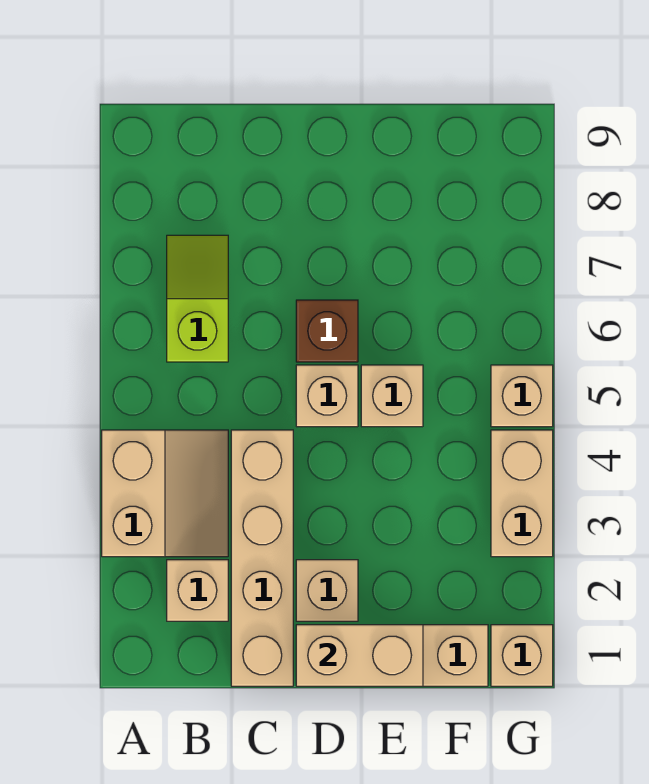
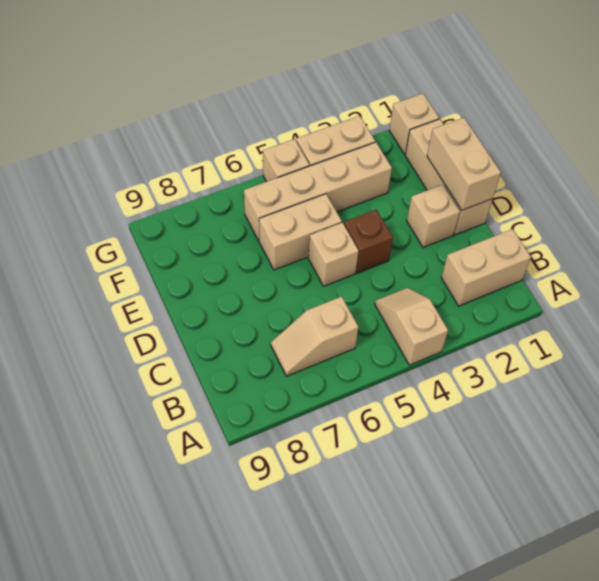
tan slope A3:B4 level 1 top A -> tan slope A4:B4 level 1 top A
tan brick B2 level 1 -> tan brick B1:B2 level 1
lime slope B6:B7 level 1 top 6 -> tan slope B6:B7 level 1 top 6
tan brick C1:C4 level 1 -> tan brick F3:F6 level 1
brown brick D6 level 1 -> brown brick D4 level 1
tan brick E5 level 1 -> tan brick E5:E6 level 1

